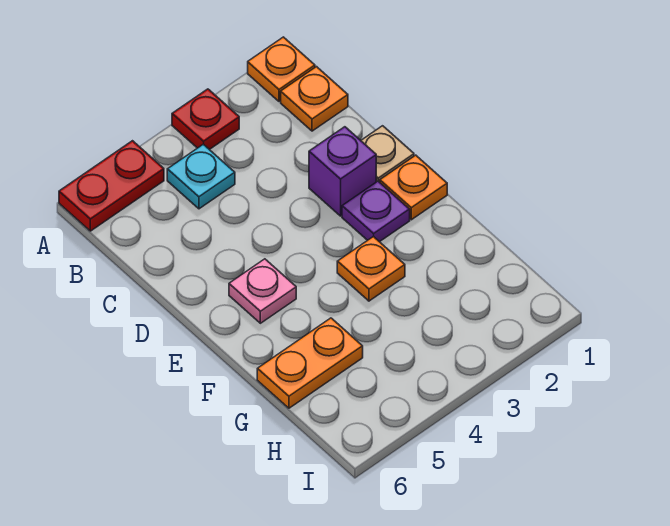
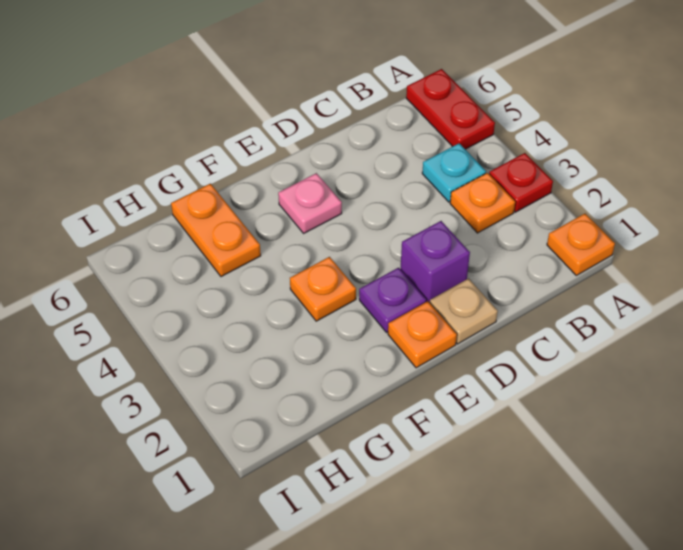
orange plate B1 level 1 -> orange plate B3 level 1

